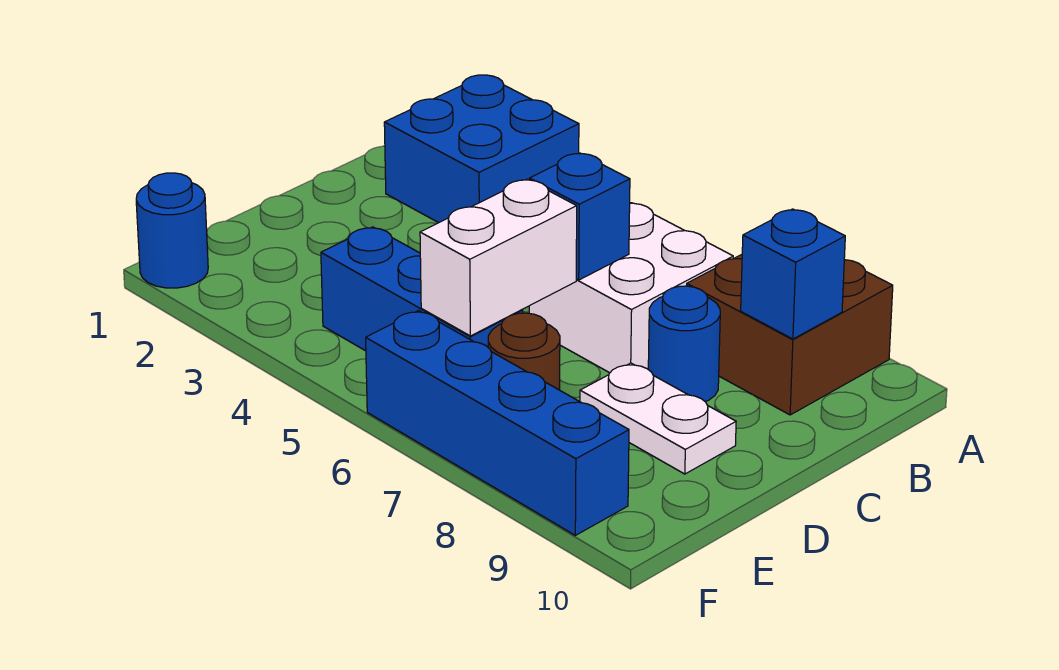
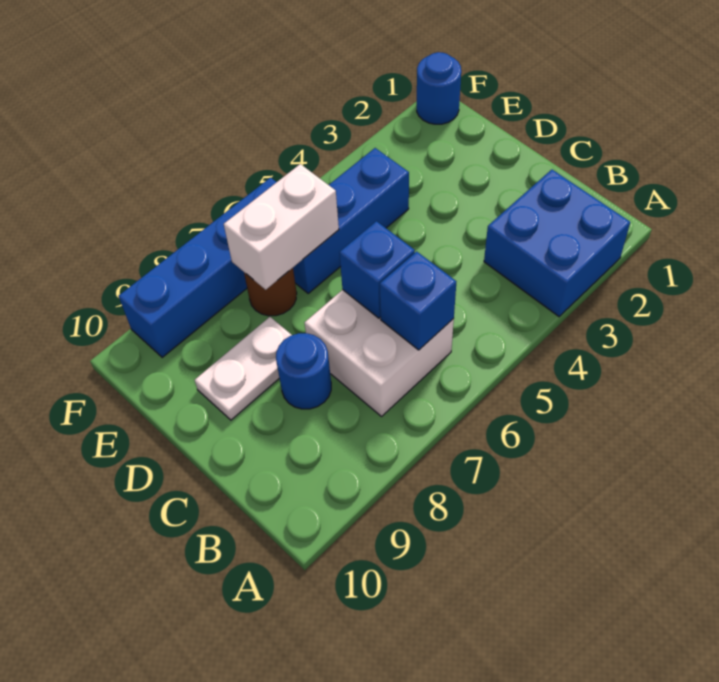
brown brick A8:B9 level 1 -> none
blue brick B9 level 2 -> blue brick B6 level 2
white brick D6:E6 level 2 -> white brick E6:E7 level 2

